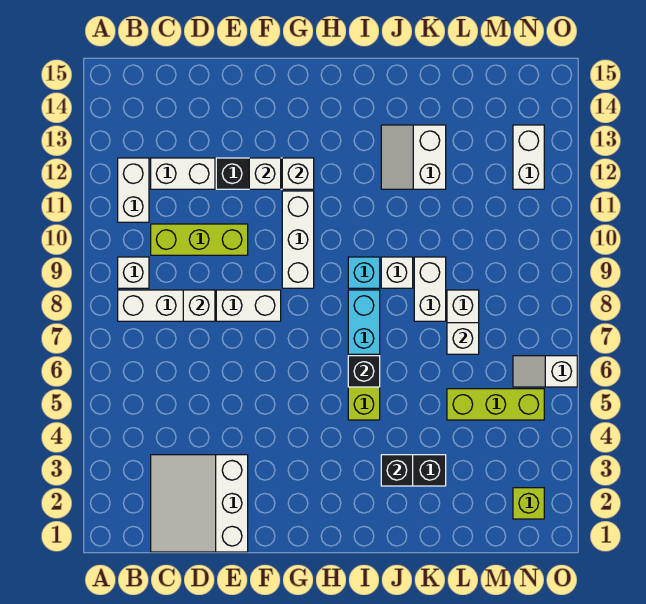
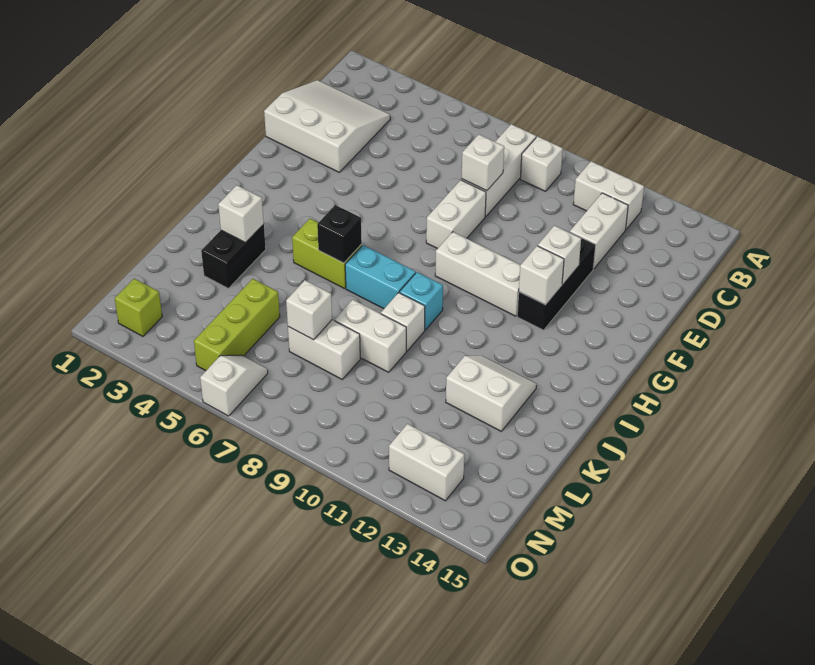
lime brick C10:E10 level 1 -> none
black brick J3 level 2 -> white brick J3 level 2

